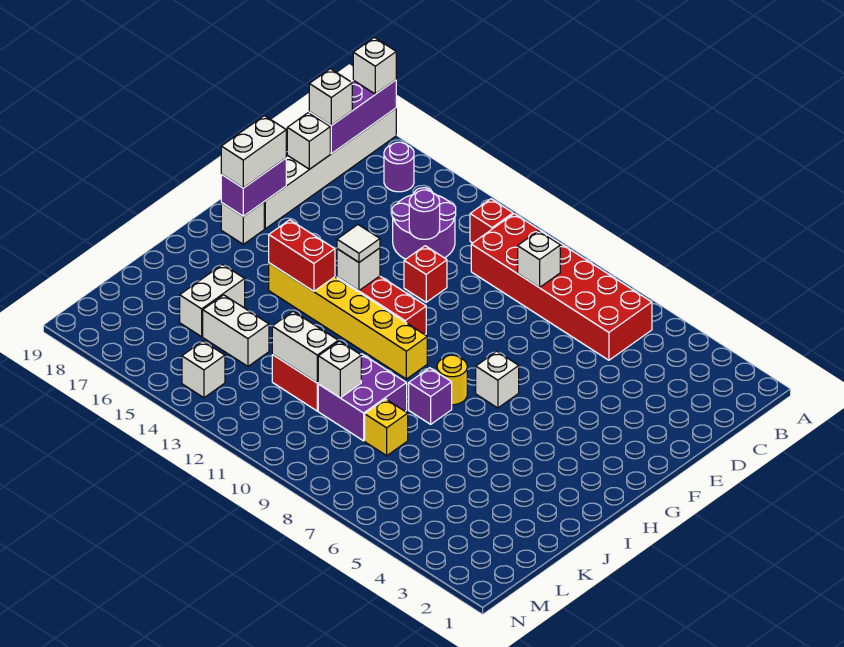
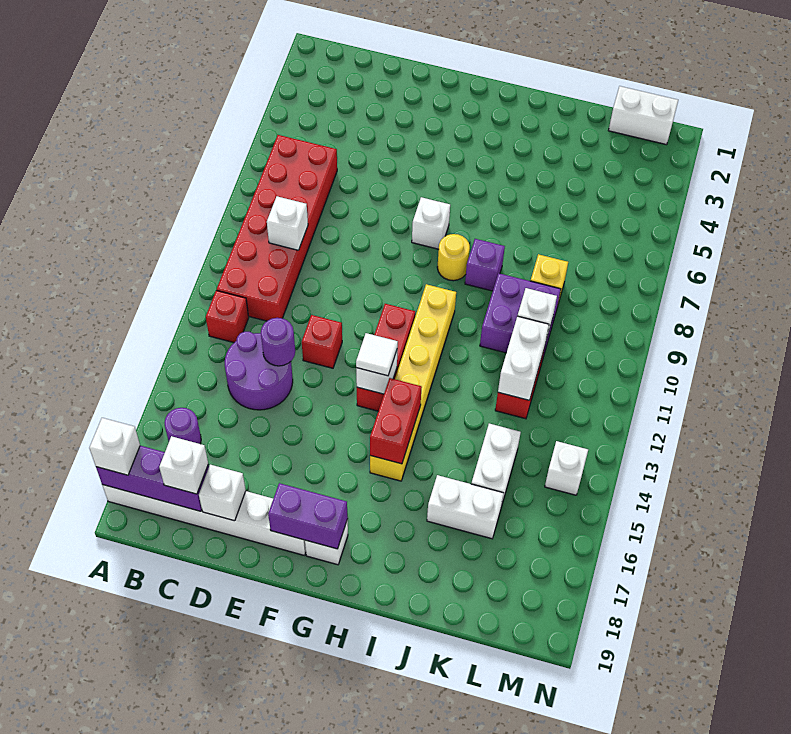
white brick F18:G18 level 3 -> white brick L1:M1 level 1

